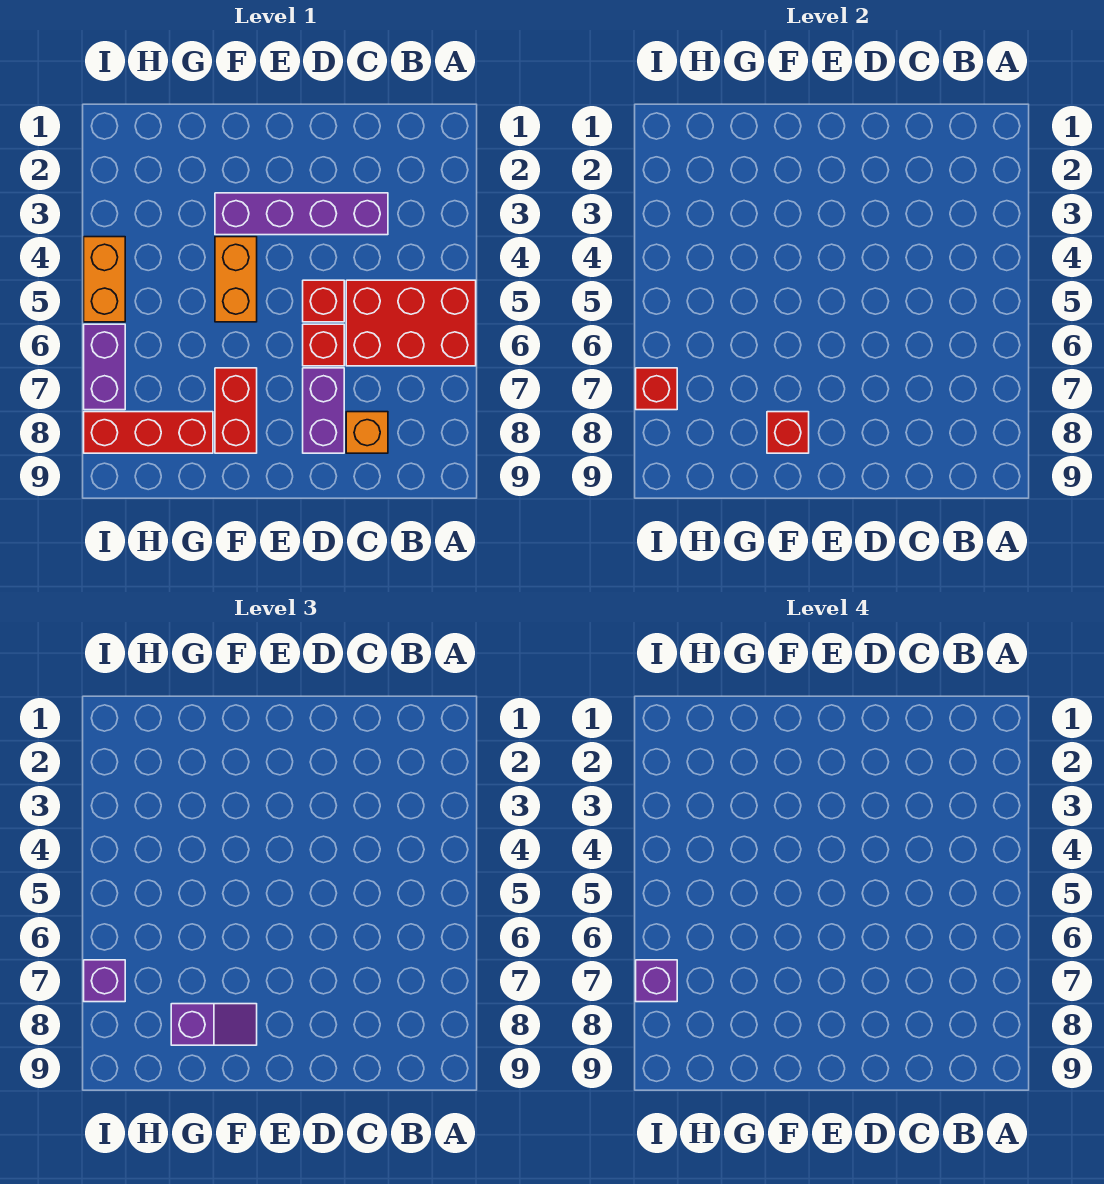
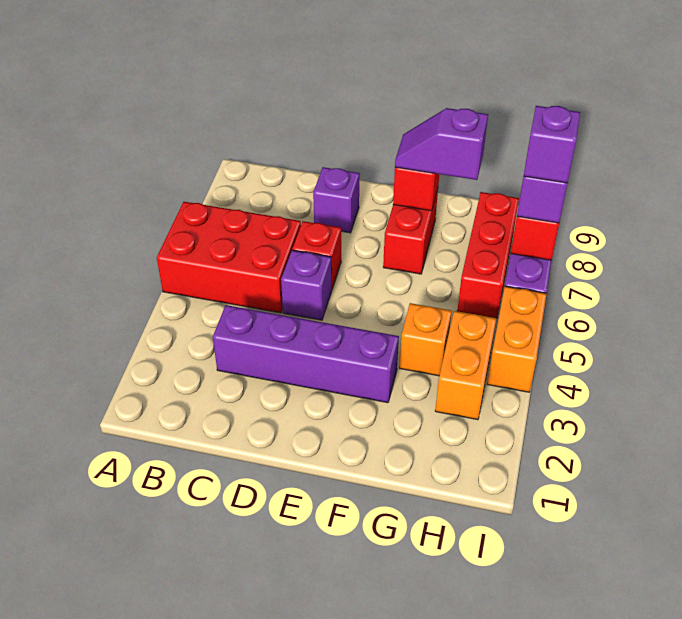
orange brick C8 level 1 -> orange brick G4 level 1
red brick D5 level 1 -> purple brick D5 level 1
purple brick D7:D8 level 1 -> purple brick D8 level 1
orange brick F4:F5 level 1 -> orange brick H3:H4 level 1
red brick G8:I8 level 1 -> red brick H6:H8 level 1

